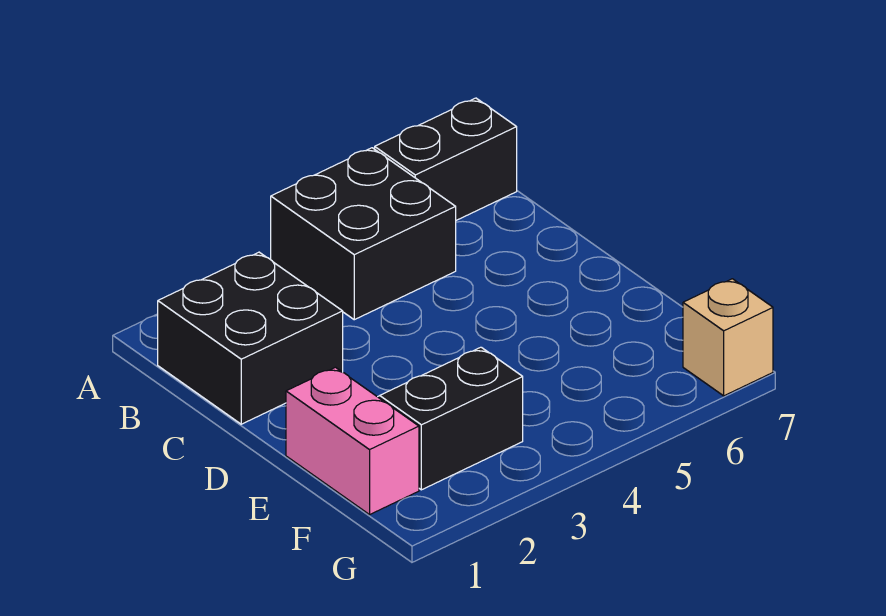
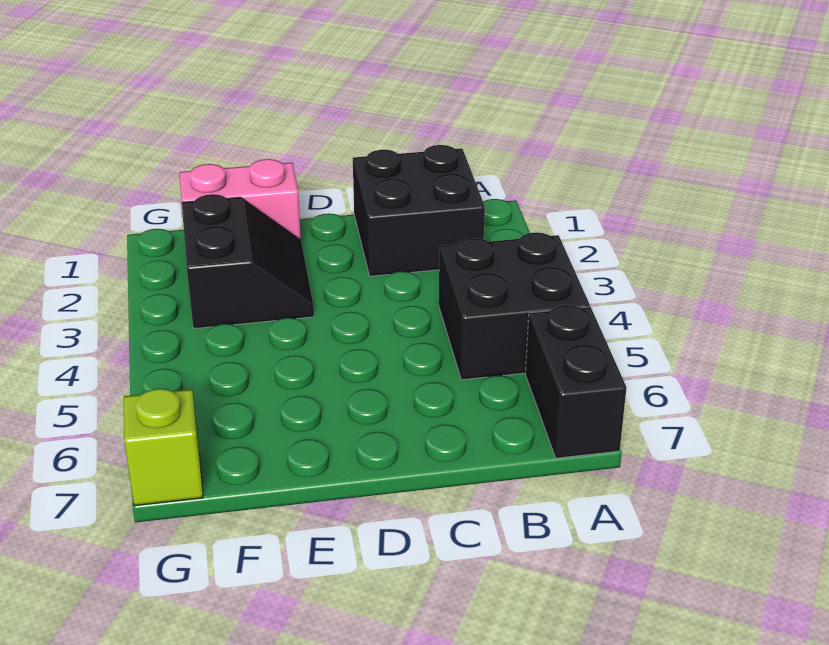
tan brick G7 level 1 -> lime brick G7 level 1

